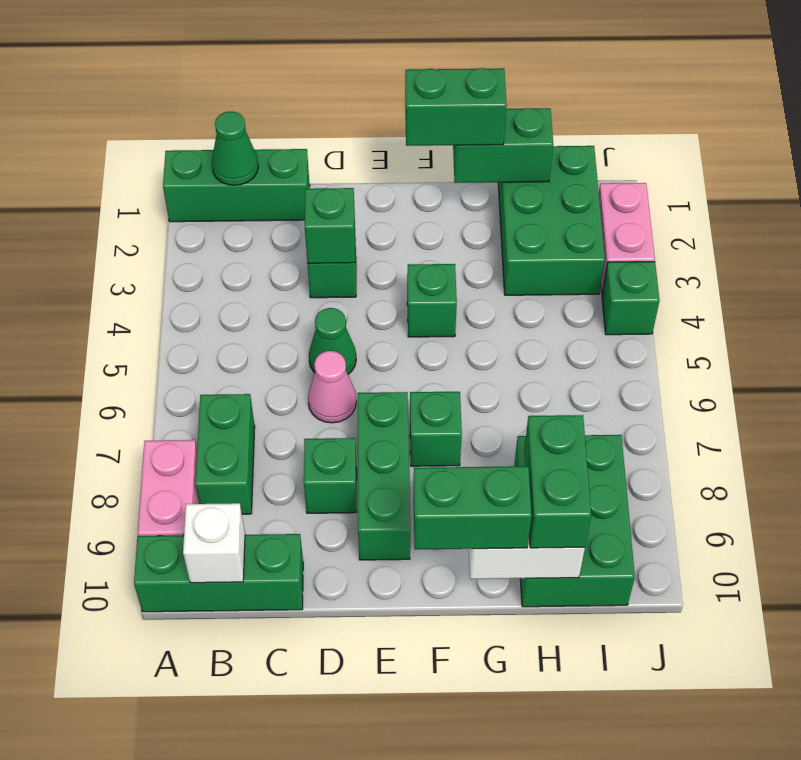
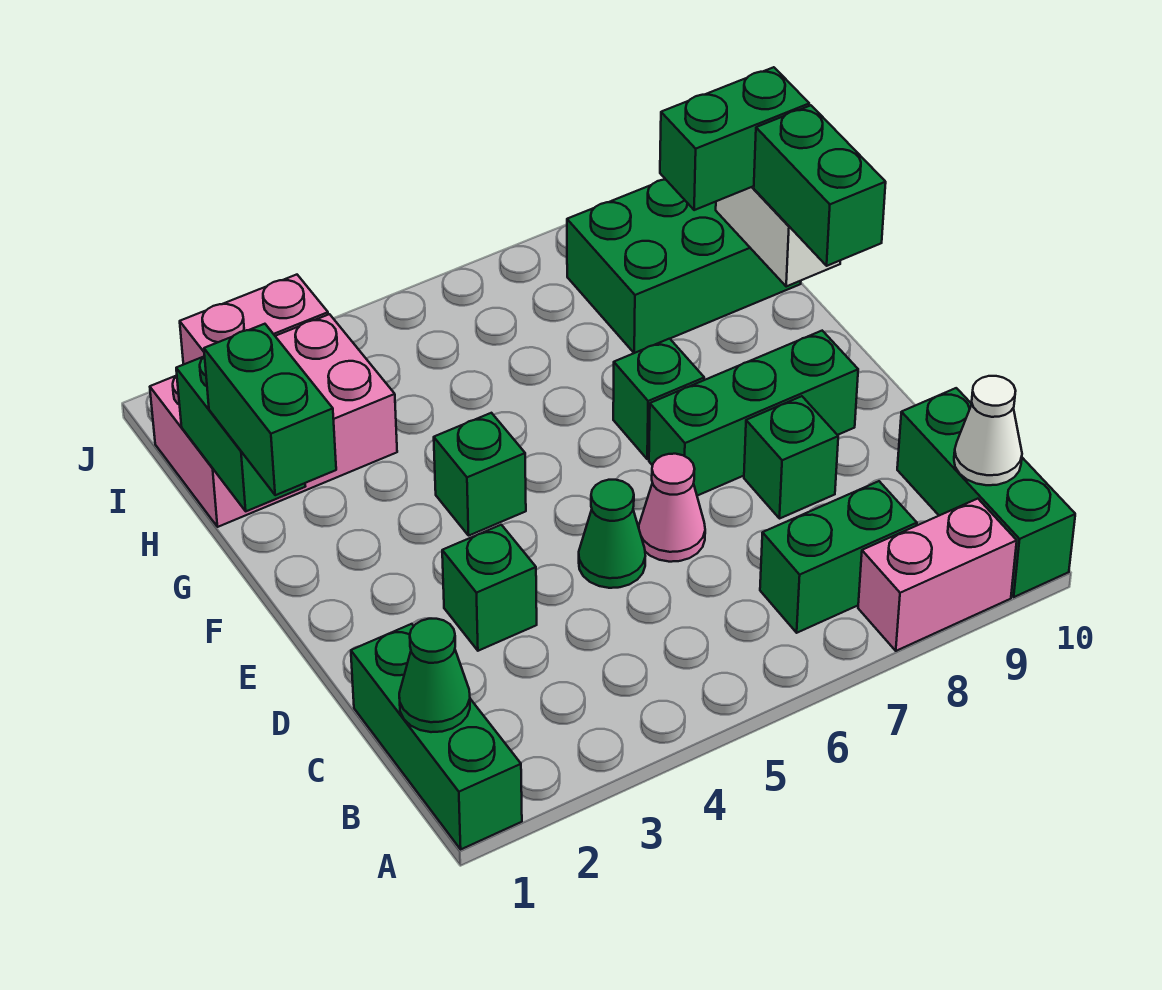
white brick B10 level 2 -> white cone B10 level 2
green brick D3 level 2 -> none
green brick H1:I3 level 1 -> pink brick H1:I3 level 1
green brick J4 level 1 -> none

